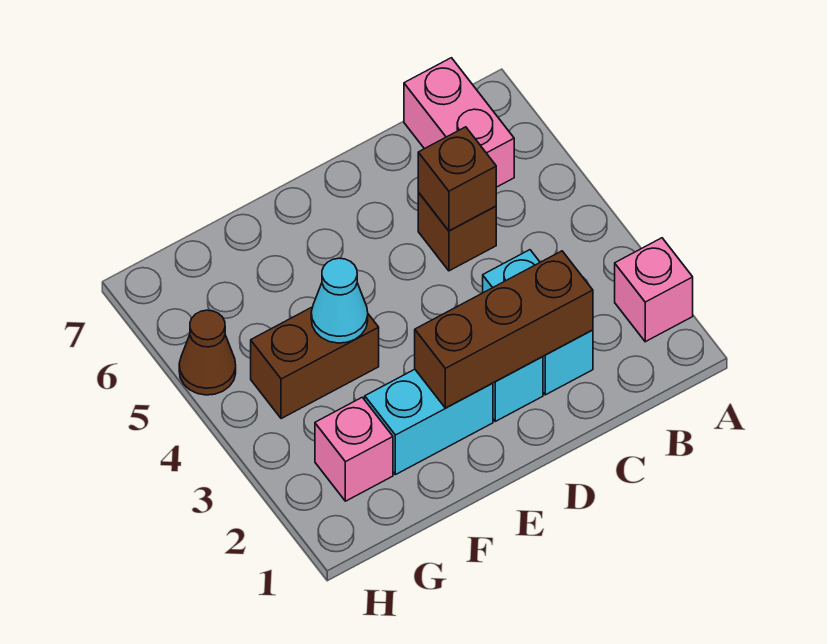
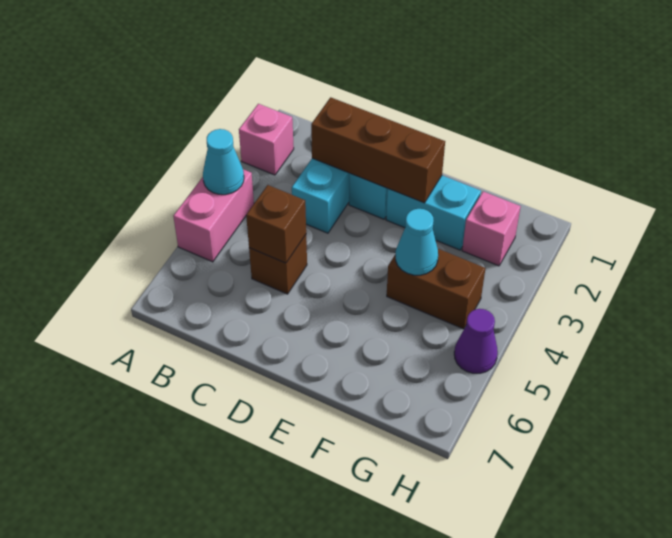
none -> cyan cone A4 level 2
pink brick B6:B7 level 1 -> pink brick A4:A5 level 1
brown cone H5 level 1 -> purple cone H5 level 1

